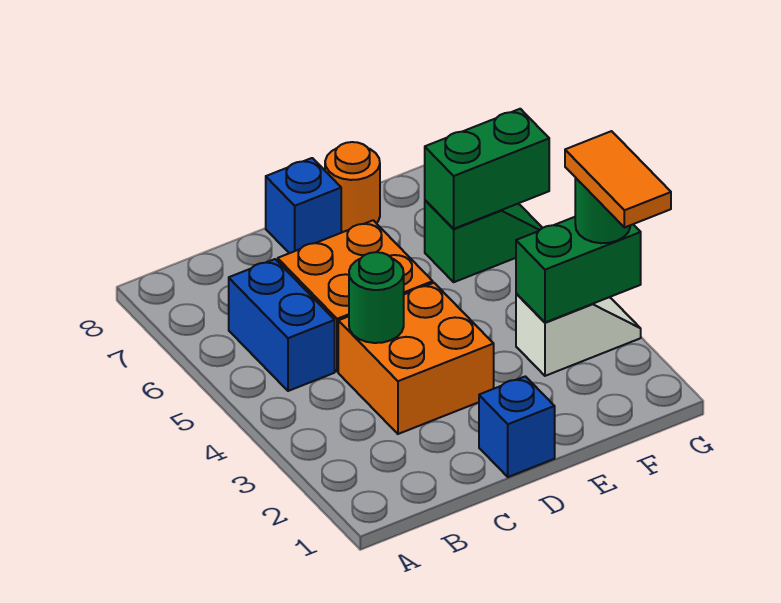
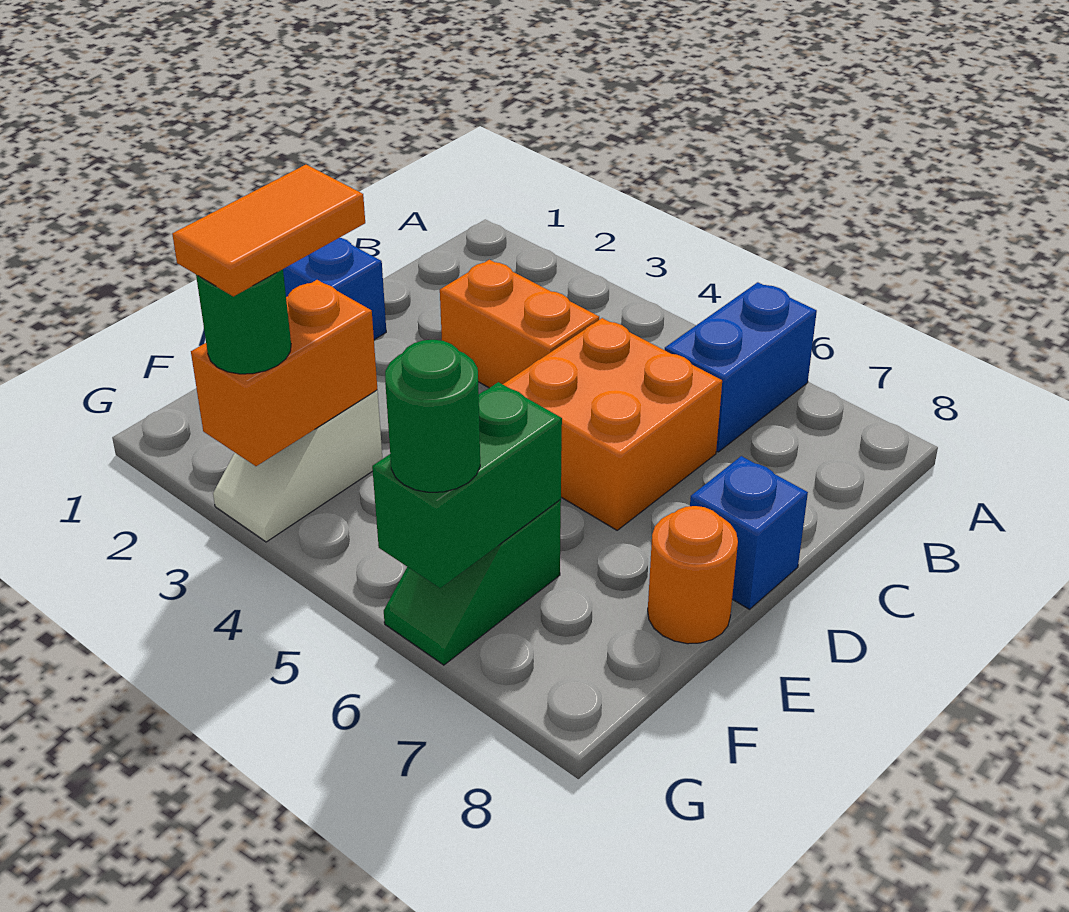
blue brick B5:B6 level 1 -> blue brick A6:B6 level 1
orange brick C3:D4 level 1 -> orange brick C3:C4 level 1
green round brick C4 level 2 -> green round brick G6 level 3
green brick F3:G3 level 2 -> orange brick F3:G3 level 2
orange tile G2:G3 level 4 -> orange tile F3:G3 level 4

